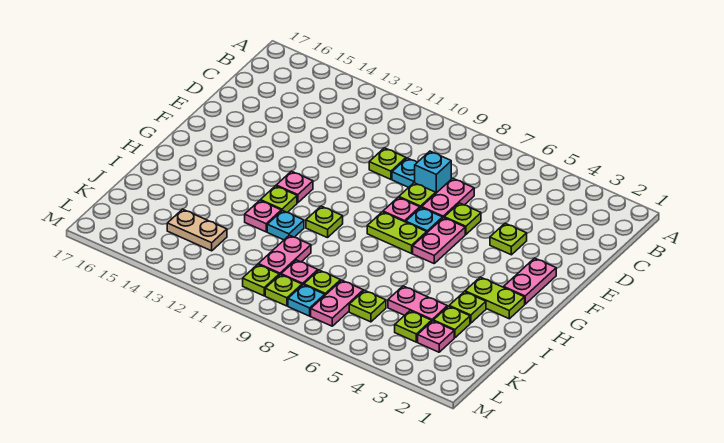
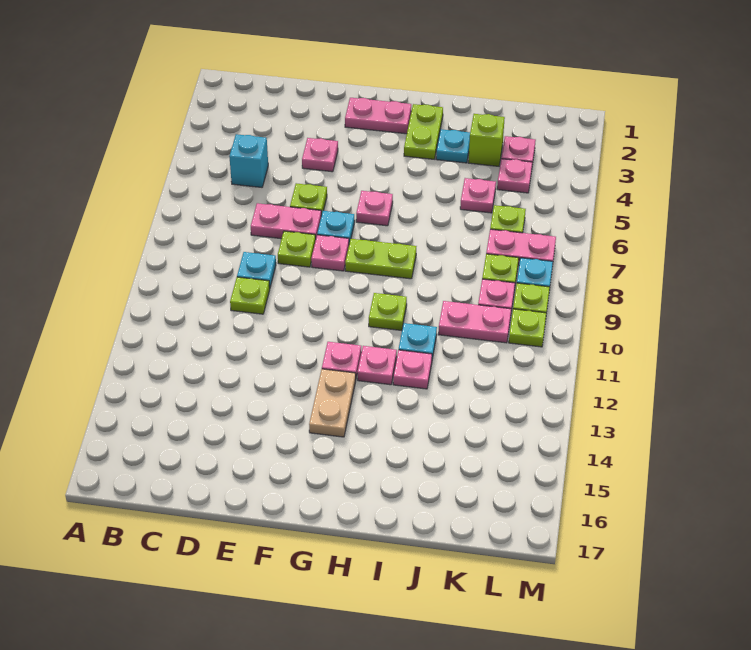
cyan brick D8 level 1 -> cyan brick C5 level 1
lime plate E4 level 1 -> pink plate E4 level 1
pink plate F6:G6 level 1 -> pink plate G6 level 1
lime plate G7:G8 level 1 -> lime plate G8:H8 level 1
lime plate H12 level 1 -> pink plate H12 level 1
lime plate I3 level 1 -> cyan plate I3 level 1
lime plate J3 level 1 -> lime brick J3 level 1
pink plate J4:J5 level 1 -> pink plate J5 level 1
lime plate K4 level 1 -> pink plate K4 level 1
tan plate K13:K14 level 1 -> tan plate G13:G14 level 1

